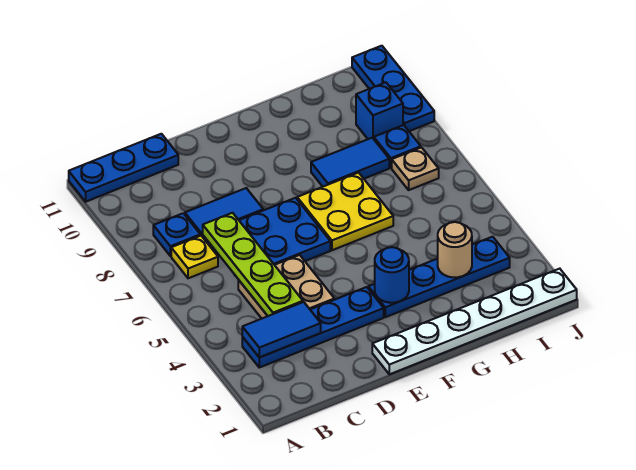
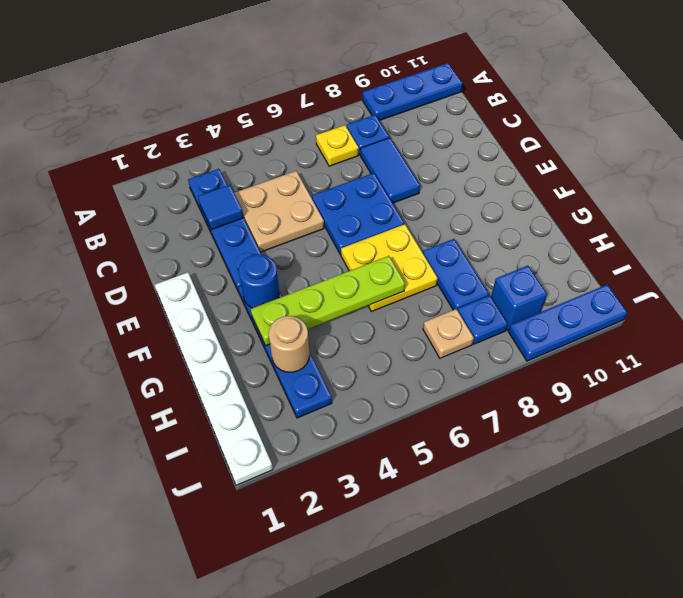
blue plate A11:C11 level 1 -> blue plate A9:A11 level 1
blue tile B3:C3 level 2 -> blue tile C3 level 2
lime plate C4:C7 level 2 -> lime plate G3:G6 level 2
blue tile G8:H8 level 1 -> blue plate G8:H8 level 1

